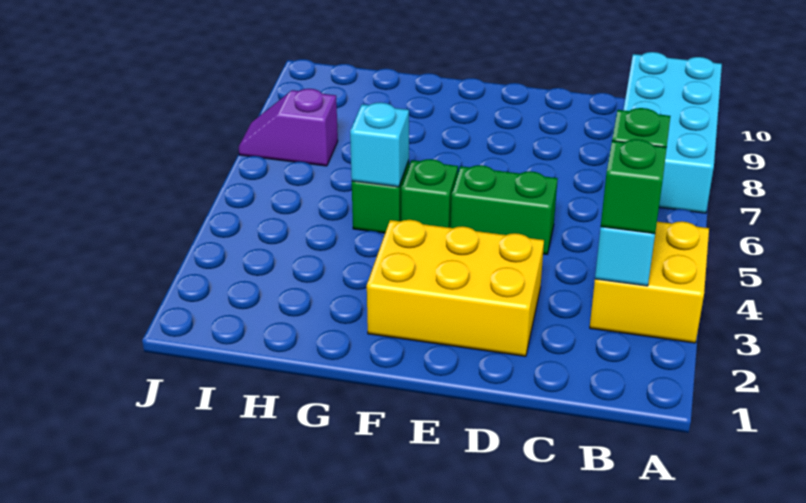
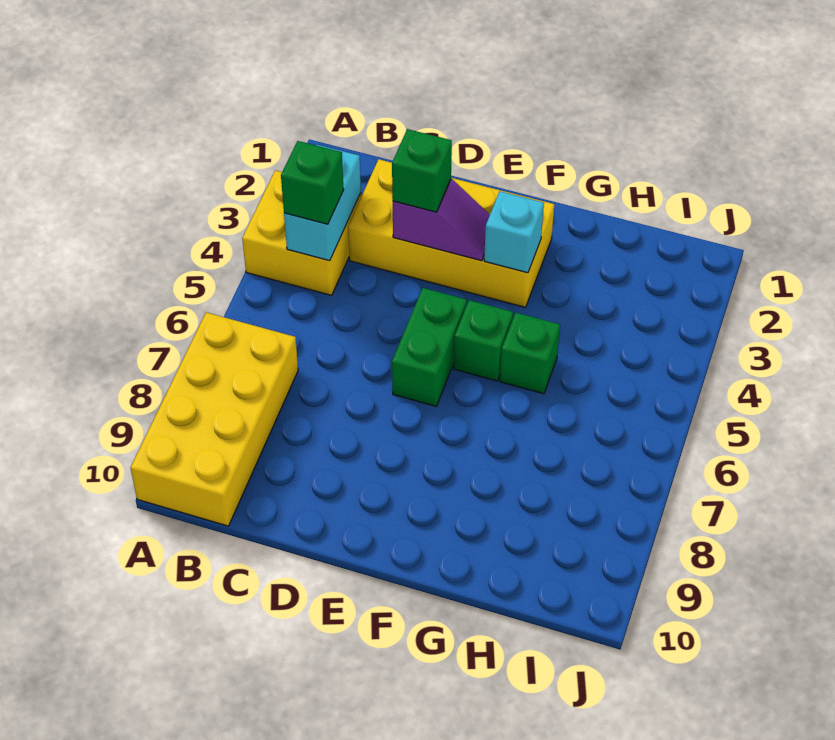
cyan brick A7:B10 level 1 -> yellow brick A7:B10 level 1
green brick B3 level 3 -> green brick D3 level 3
yellow brick D2:F3 level 1 -> yellow brick C2:F3 level 1
green brick D5:E5 level 1 -> green brick E5:E6 level 1
cyan brick G5 level 2 -> cyan brick F3 level 2
purple slope I7:J7 level 1 top I -> purple slope D3:E3 level 2 top D

